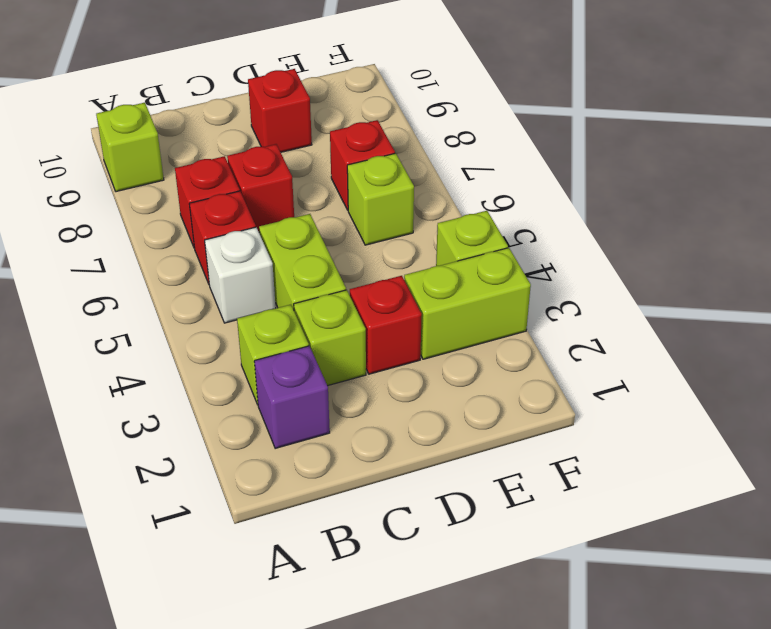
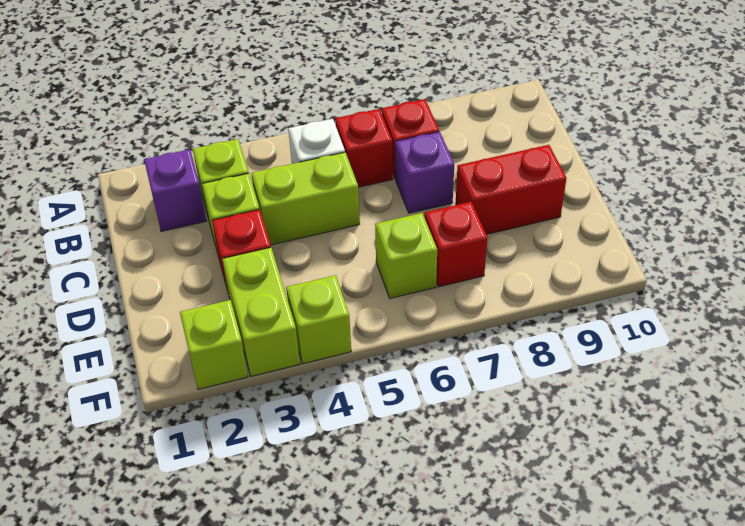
lime brick A9 level 1 -> lime brick F2 level 1
red brick C7 level 1 -> purple brick C7 level 1
red brick D9 level 1 -> red brick D8:D9 level 1

